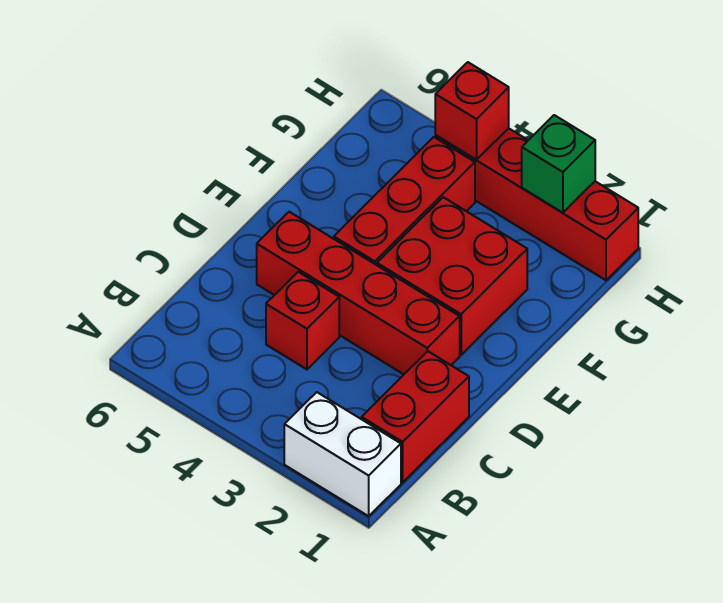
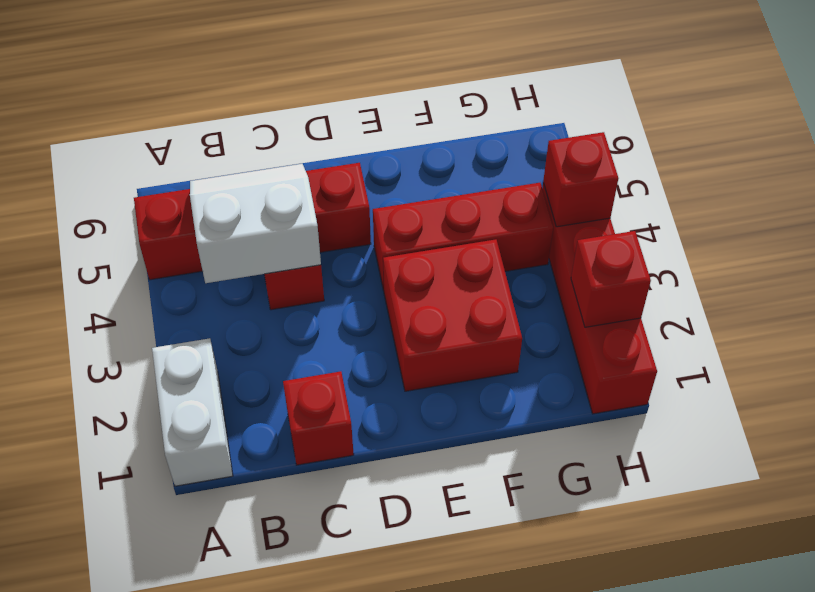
red brick B1:C1 level 1 -> red brick C1 level 1
none -> white slope B4:C5 level 2 top 4
red brick D2:D5 level 1 -> red brick A5:D5 level 1
green brick H2 level 2 -> red brick H2 level 2

